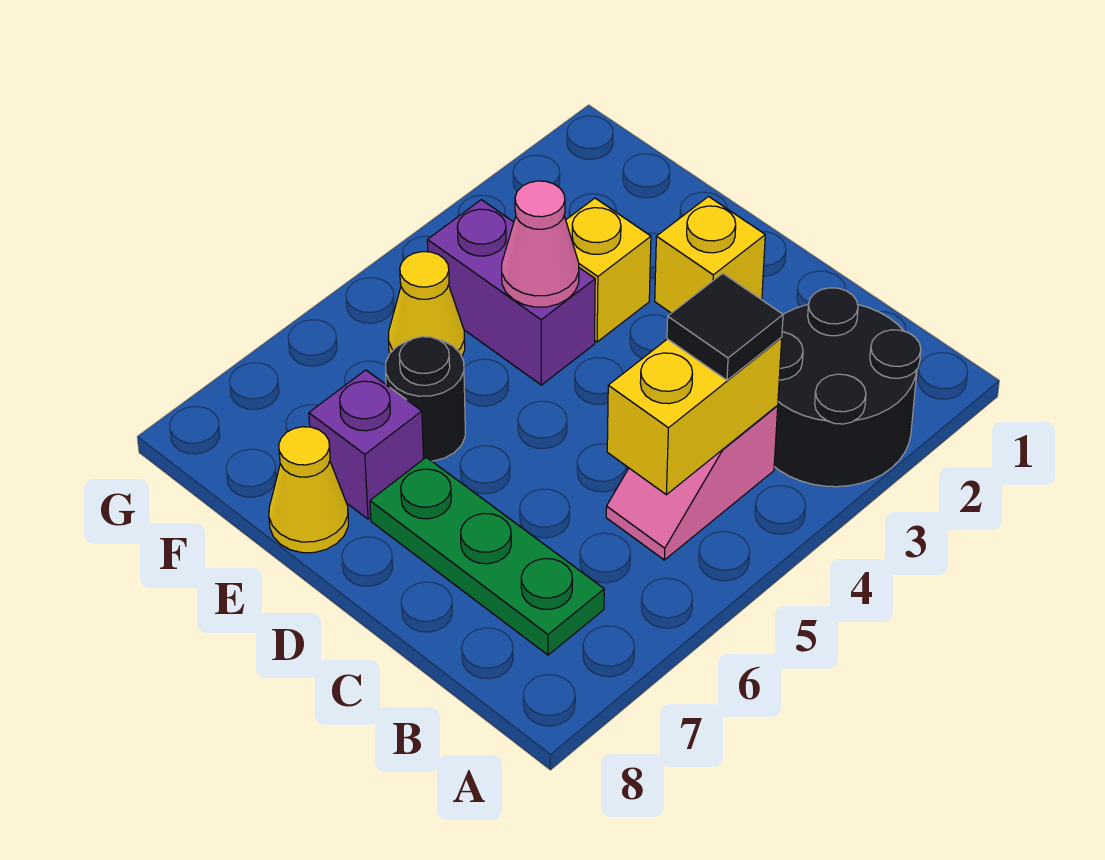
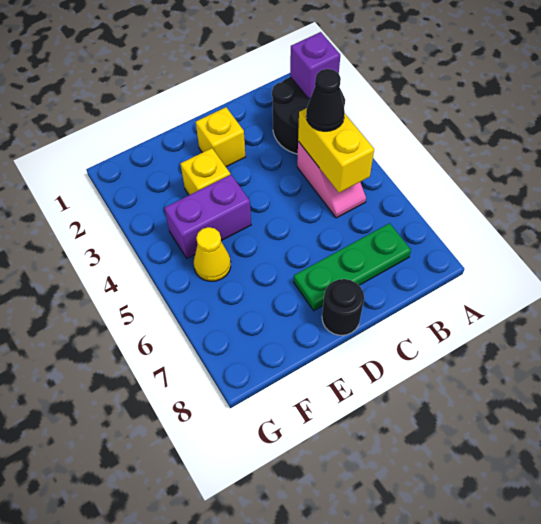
black tile B4 level 3 -> black cone B4 level 3
pink cone E4 level 2 -> none
black round brick E6 level 1 -> black round brick D8 level 1
purple brick E7 level 1 -> purple brick A2 level 2
yellow cone E8 level 1 -> none

